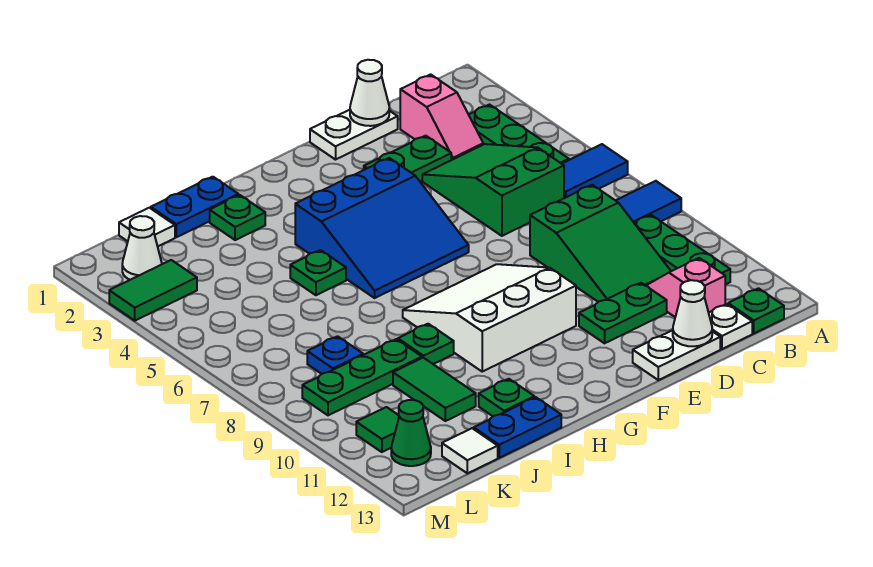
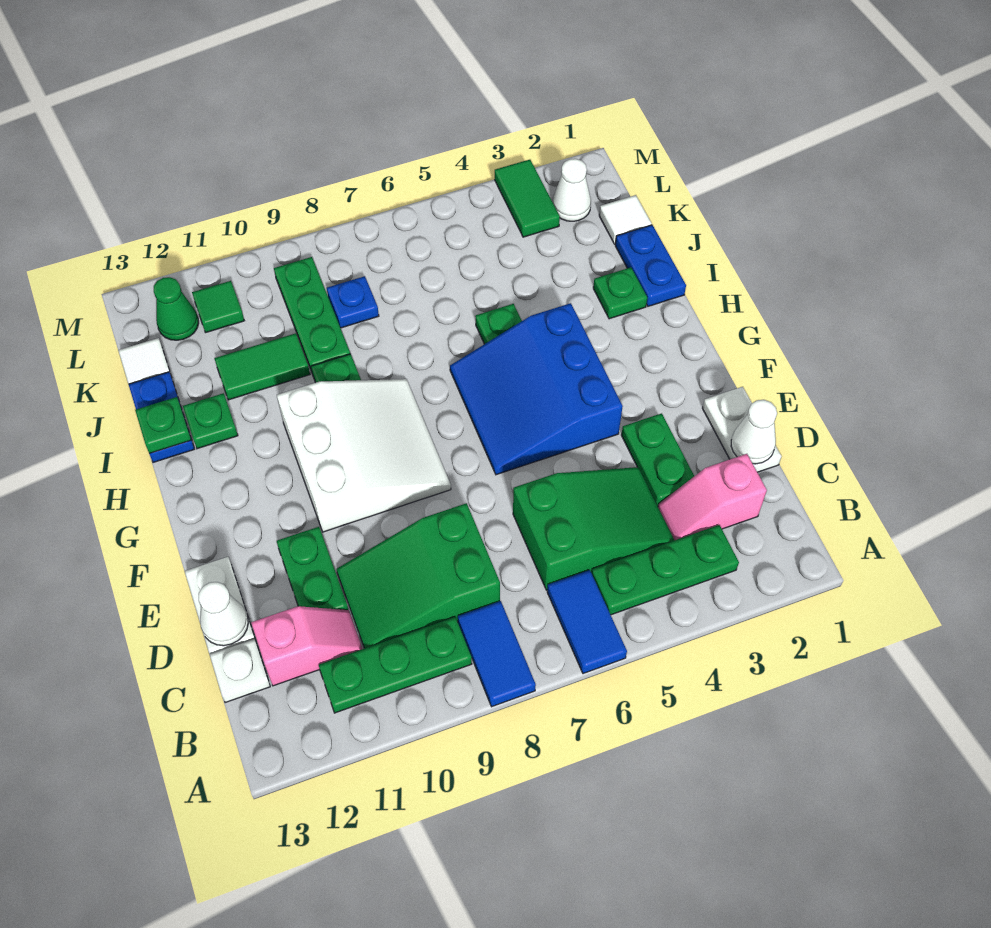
green plate B13 level 1 -> green plate I13 level 2

